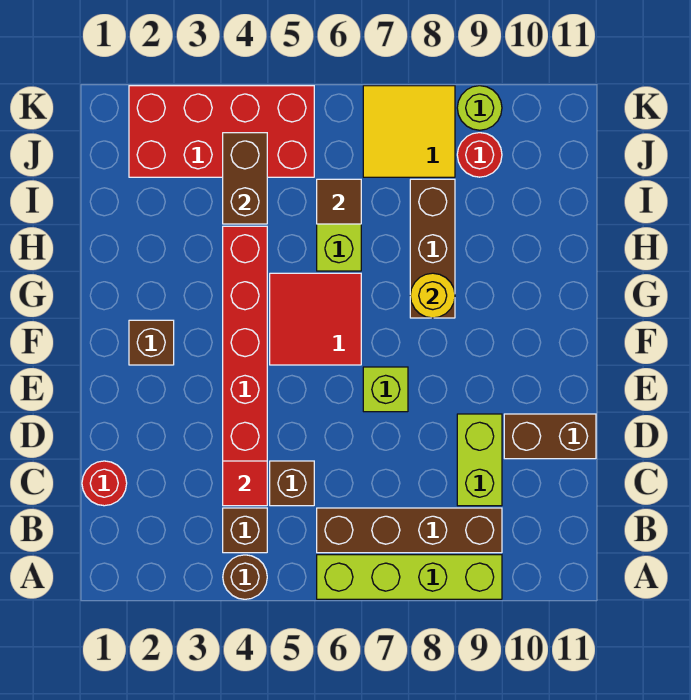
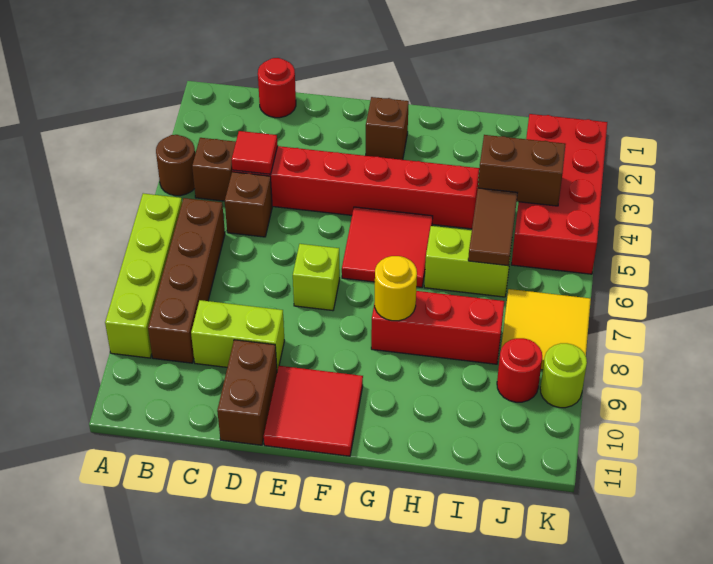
none -> red tile E10:F11 level 1
brown brick G8:I8 level 1 -> red brick G8:I8 level 1
brown tile I6 level 2 -> brown tile I5:I6 level 2

